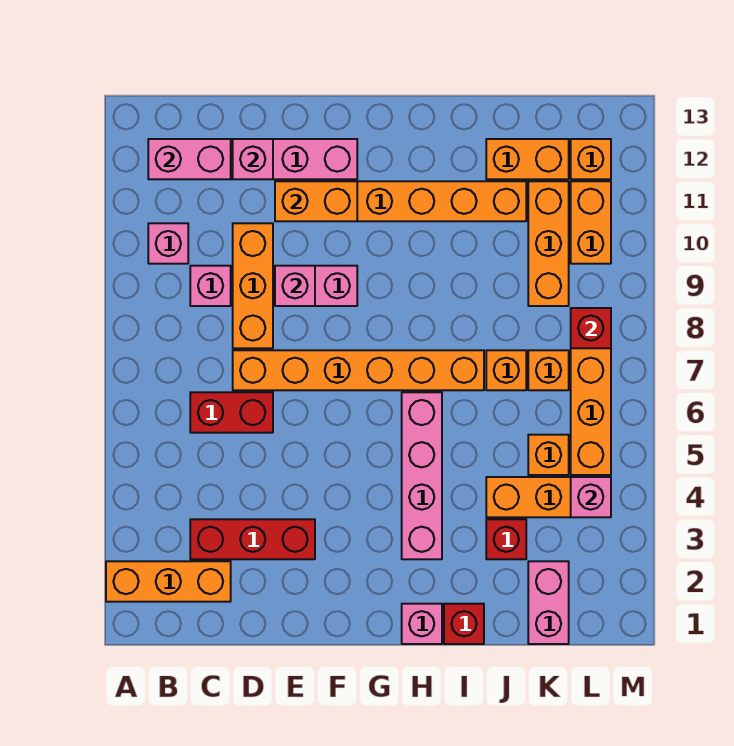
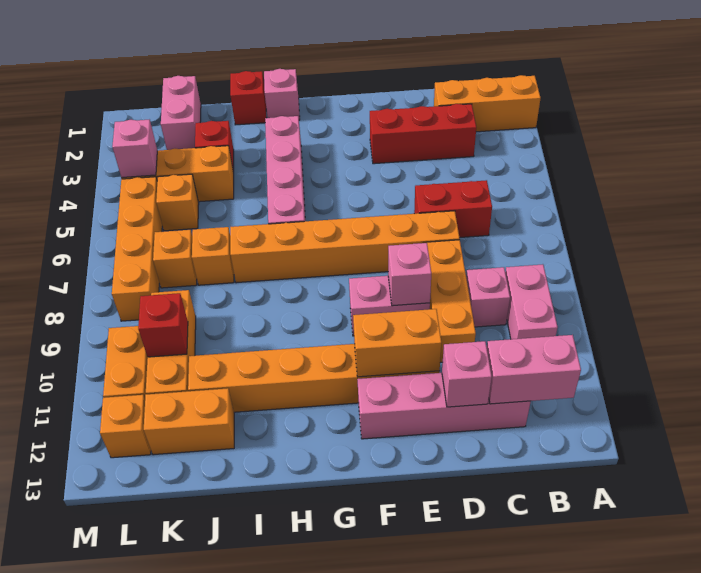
pink brick B10 level 1 -> pink brick B9:B10 level 1
red brick L8 level 2 -> red brick K10 level 2

